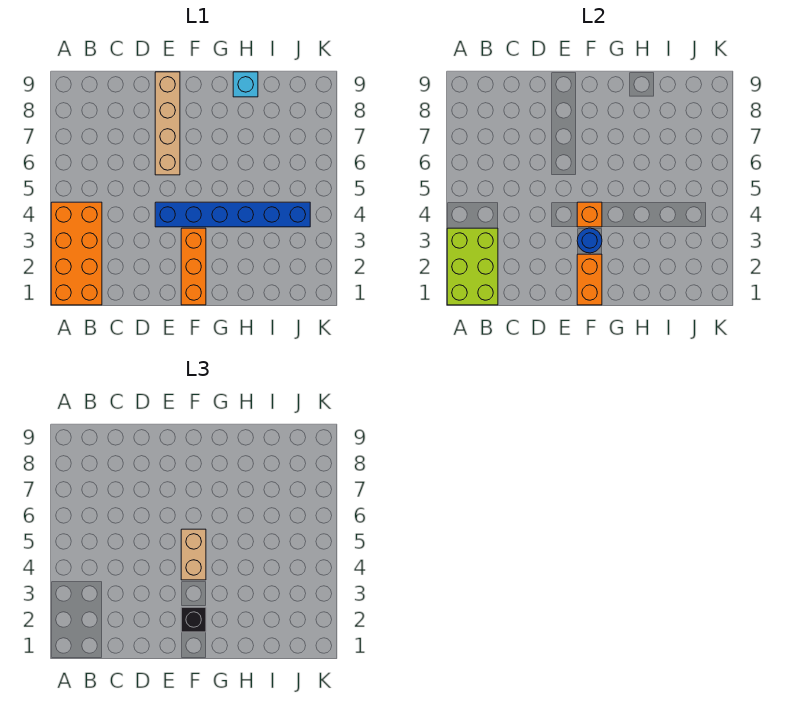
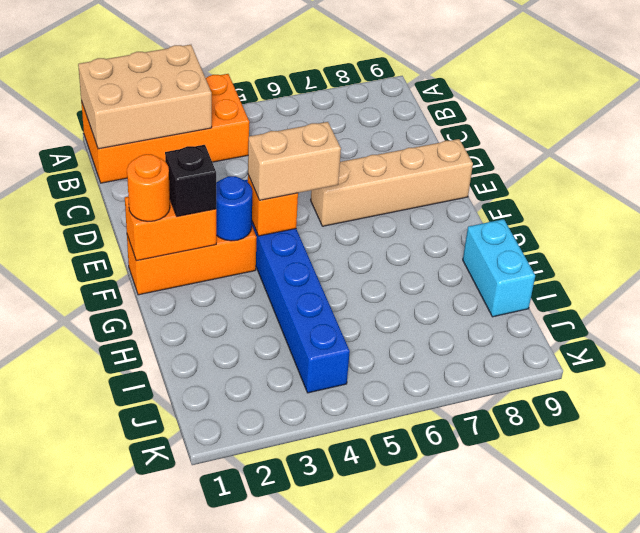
lime brick A1:B3 level 2 -> tan brick A1:B3 level 2
none -> orange round brick F1 level 3
cyan brick H9 level 1 -> cyan brick H9:I9 level 1

